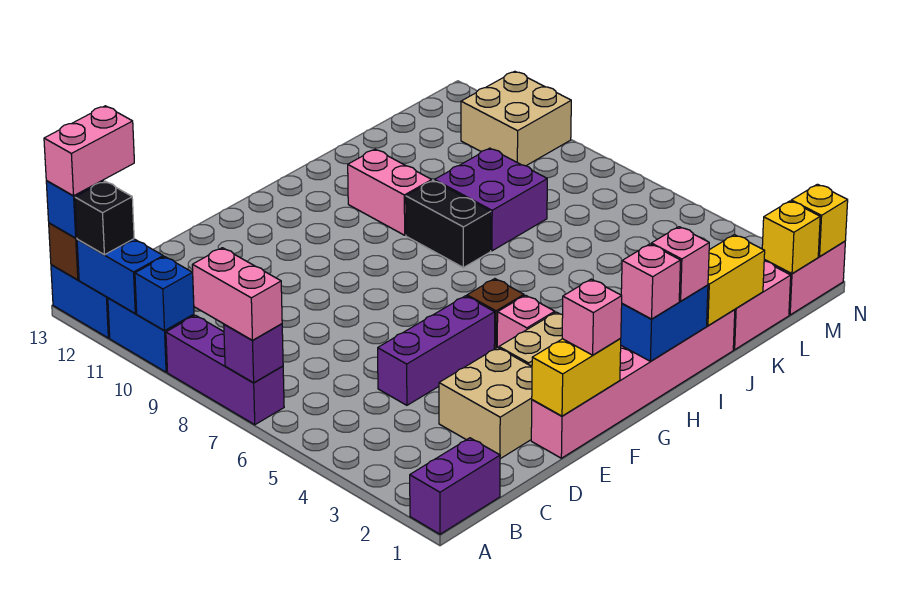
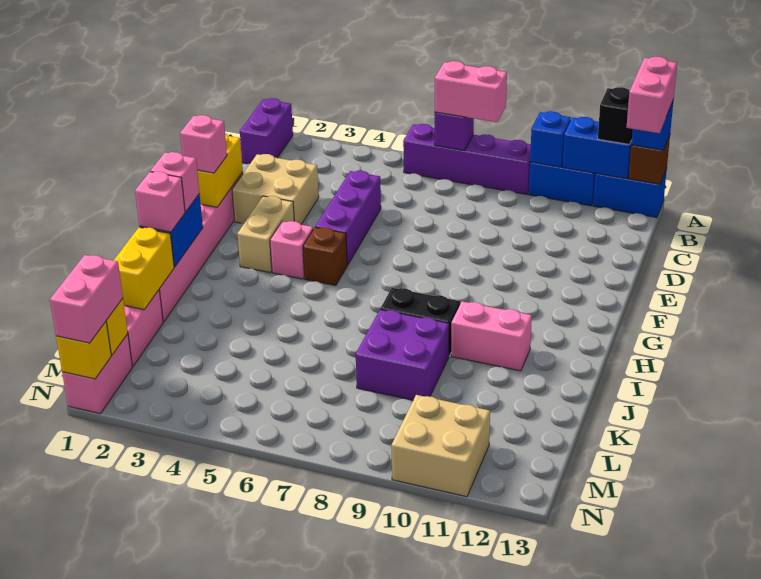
purple brick A7:A9 level 1 -> purple brick A6:A9 level 1
none -> pink brick M1:N1 level 3

